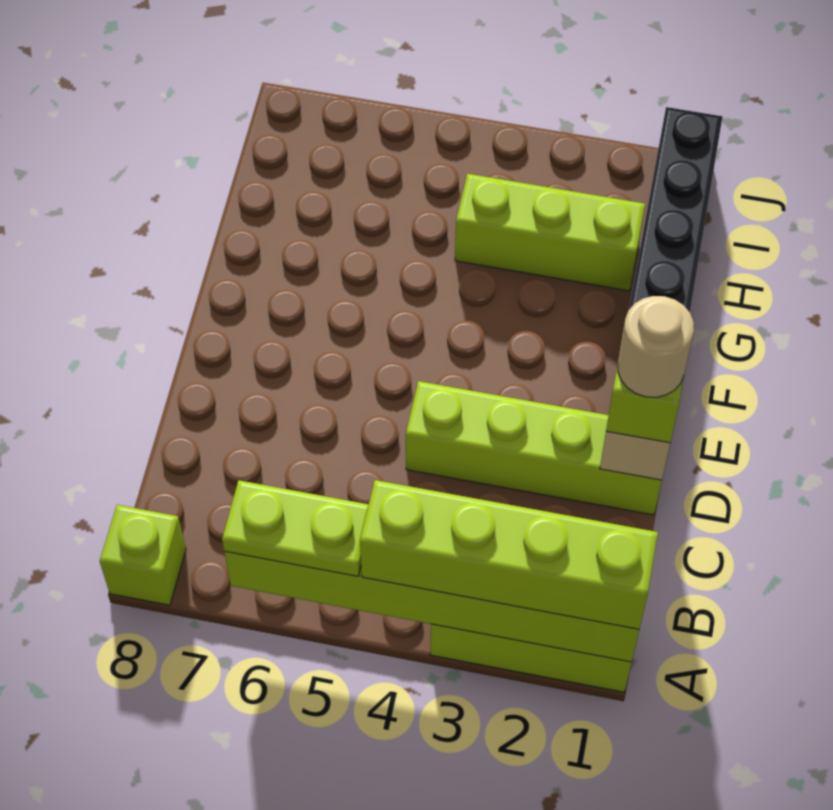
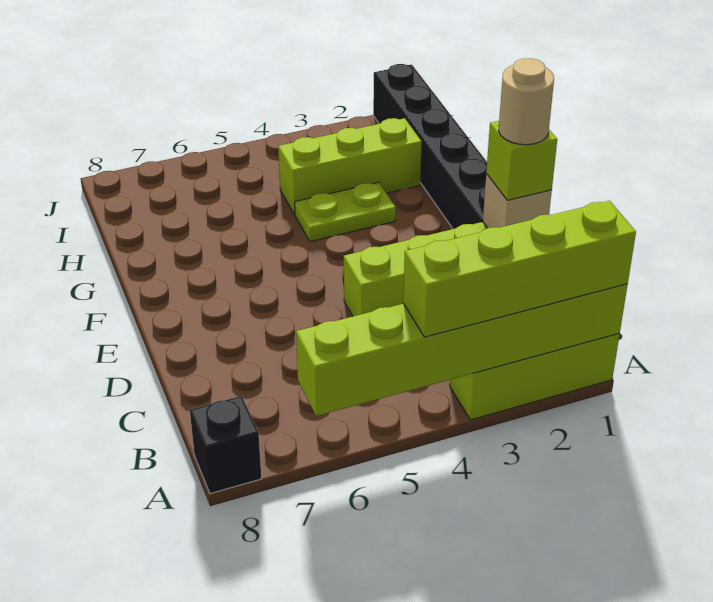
lime plate A5:A6 level 3 -> lime plate G3:G4 level 1
lime brick A8 level 1 -> black brick A8 level 1

